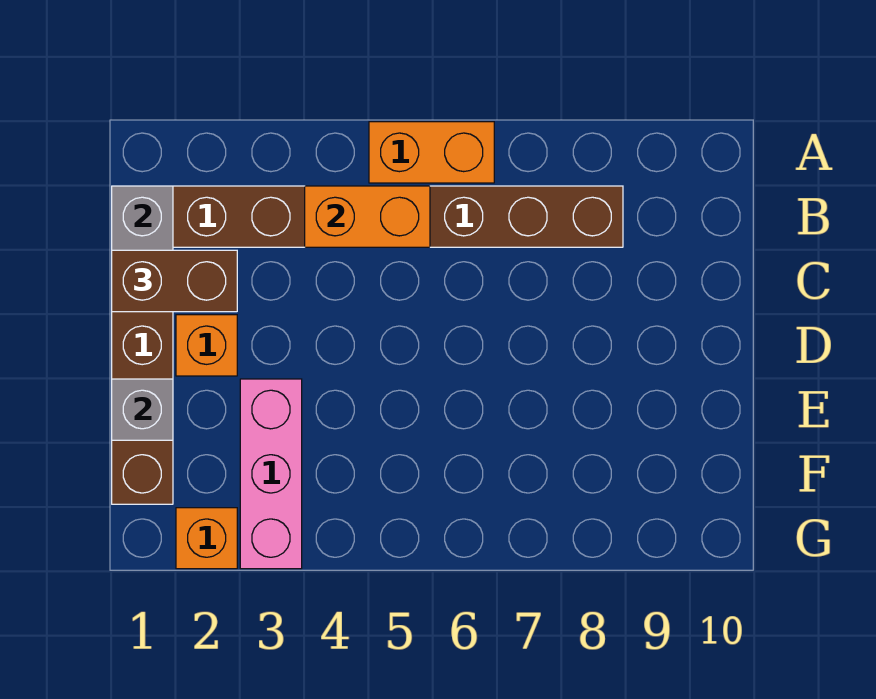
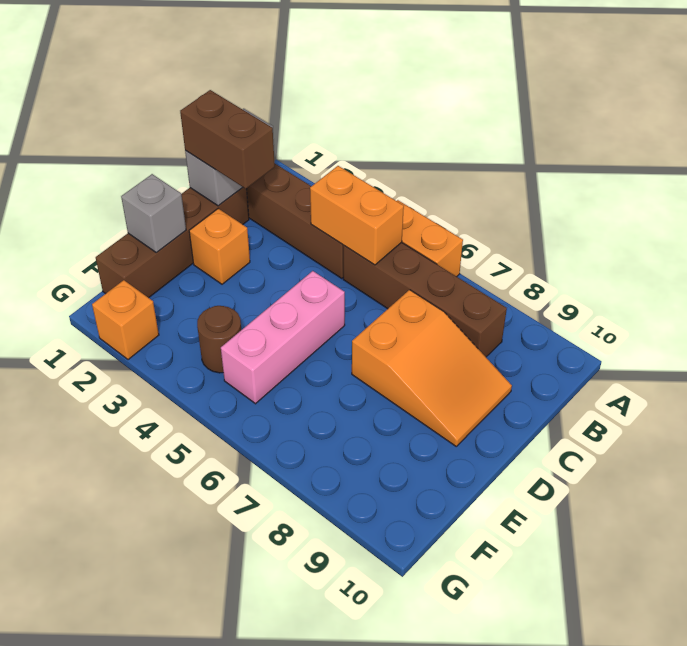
none -> orange slope C7:D9 level 1 top 7
pink brick E3:G3 level 1 -> pink brick D5:F5 level 1
none -> brown round brick F4 level 1

